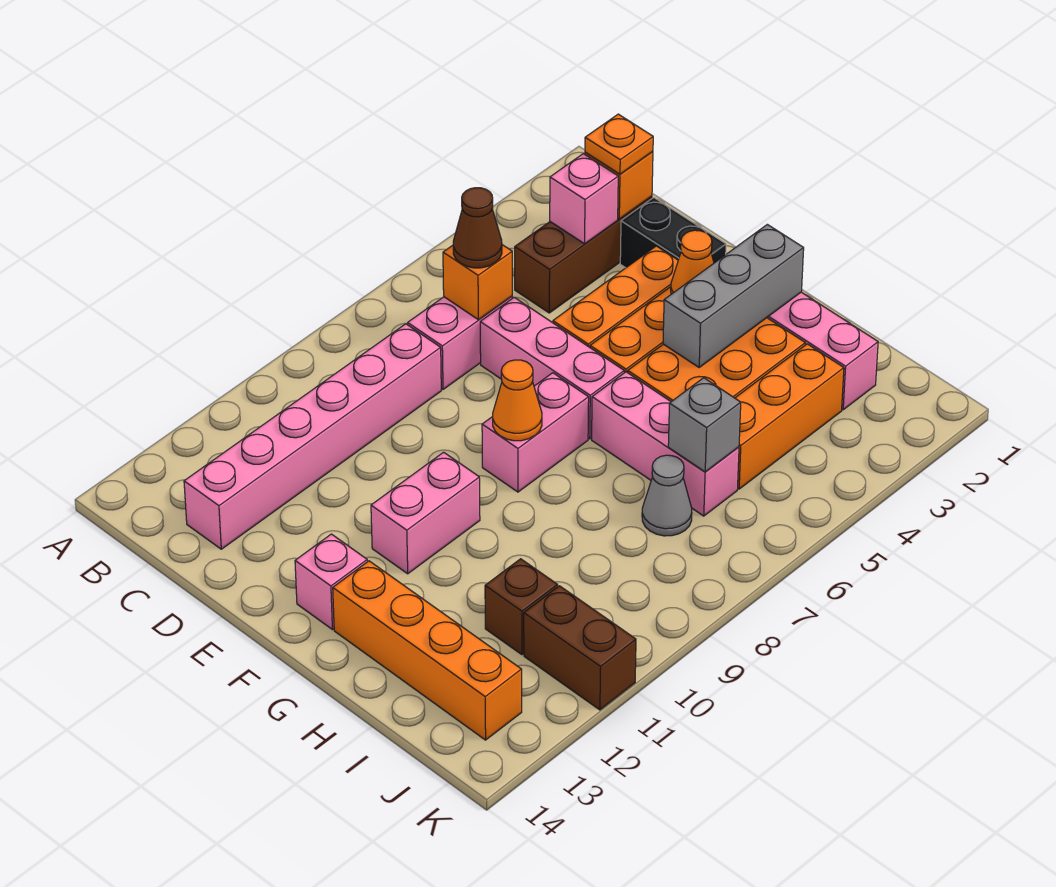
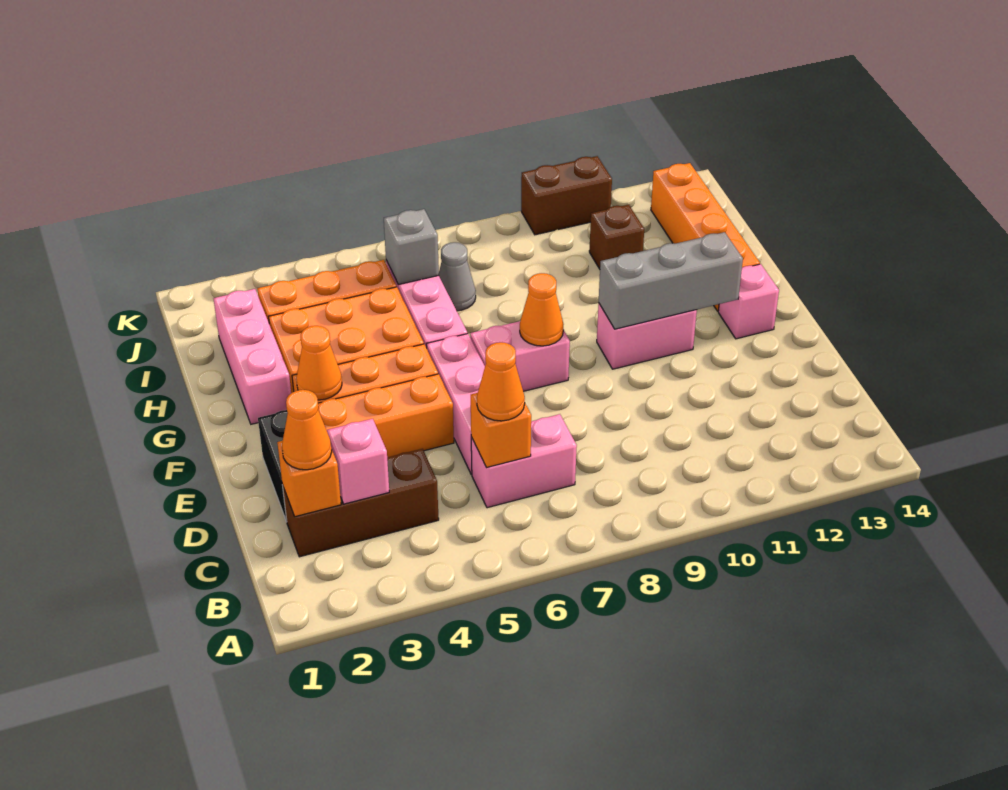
orange plate C2 level 3 -> orange cone C2 level 3
brown cone C6 level 3 -> orange cone C6 level 3
pink brick C8:C13 level 1 -> none
grey brick G2:G4 level 2 -> grey brick F10:F12 level 2
brown brick J11:K11 level 1 -> brown brick K10:K11 level 1

